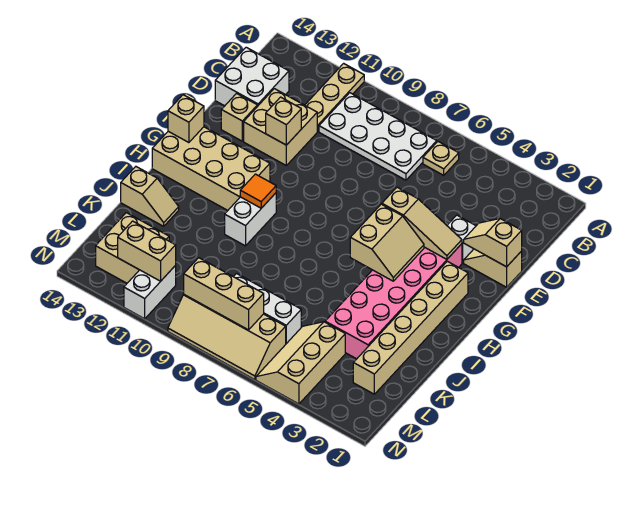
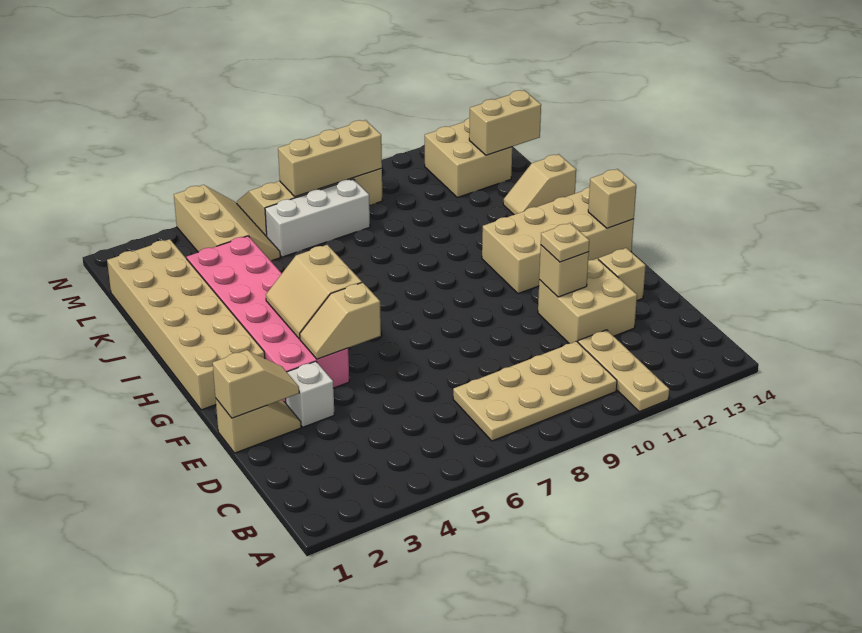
tan plate B6 level 1 -> tan plate E11 level 3
white plate B7:C10 level 1 -> tan plate B7:C10 level 1
white brick C13:D14 level 1 -> none
tan slope F3:F5 level 2 top 5 -> tan slope F4:F5 level 2 top 5
tan brick G2:L2 level 1 -> tan brick G1:L2 level 1
white brick H10:I10 level 1 -> none
orange tile H10 level 2 -> none
white brick M11:N11 level 1 -> none
tan brick M11:M12 level 2 -> tan brick L13:L14 level 2

